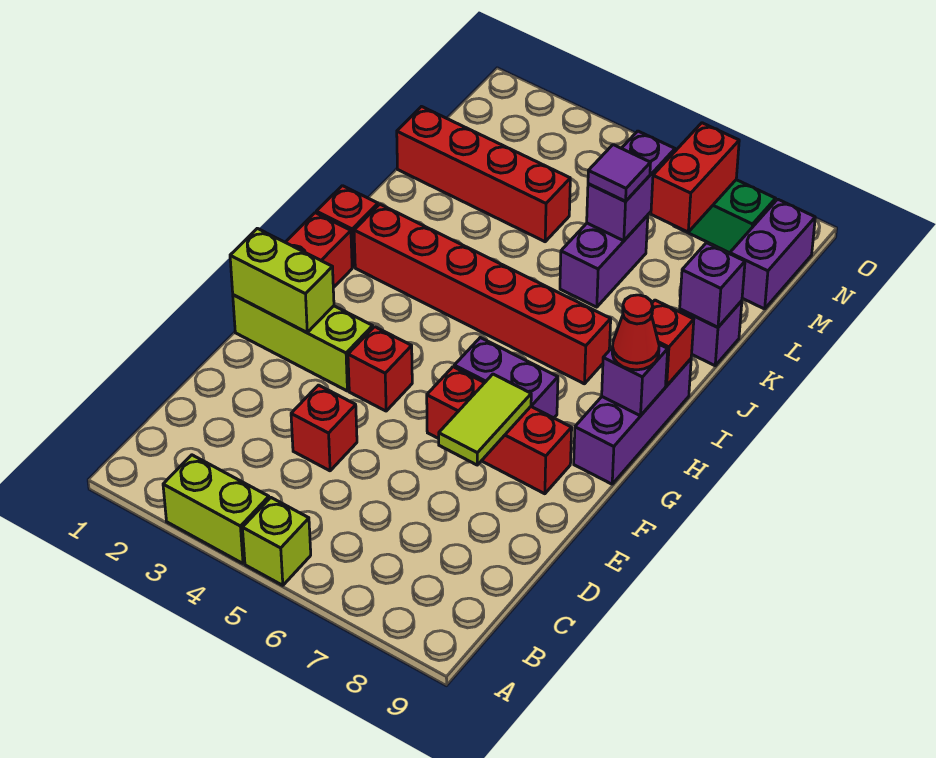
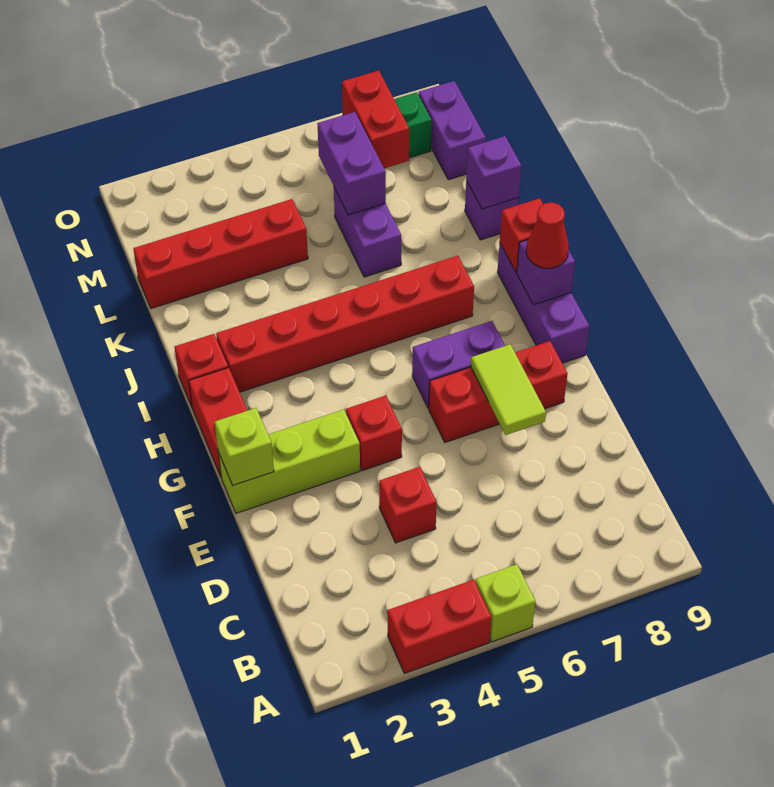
lime brick A3:A4 level 1 -> red brick A3:A4 level 1
lime brick F1:F2 level 2 -> lime brick F1 level 2
purple tile L6 level 3 -> none

